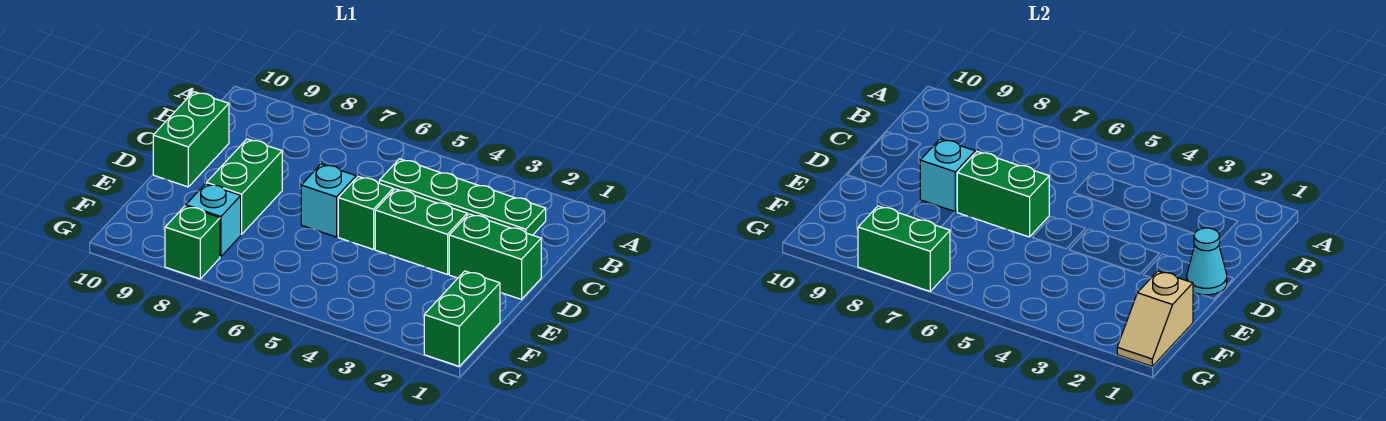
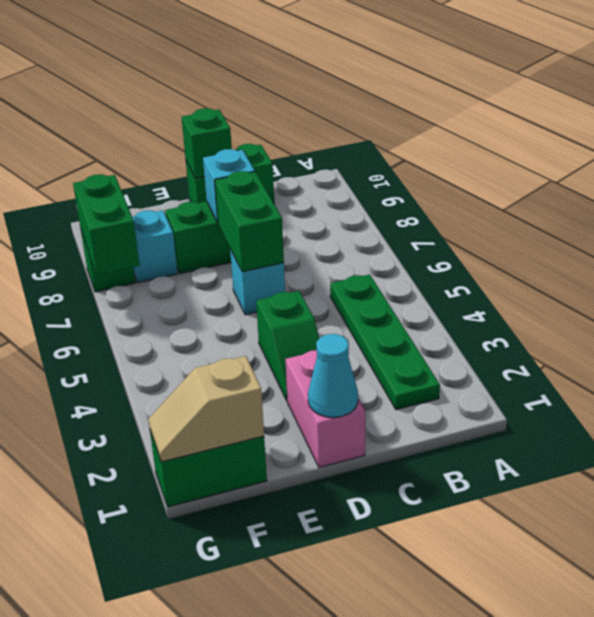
green brick D1:D2 level 1 -> pink brick D1:D2 level 1
green brick D3:D4 level 1 -> green slope D3:D4 level 1 top 4
green brick D5 level 1 -> green brick D10 level 2

